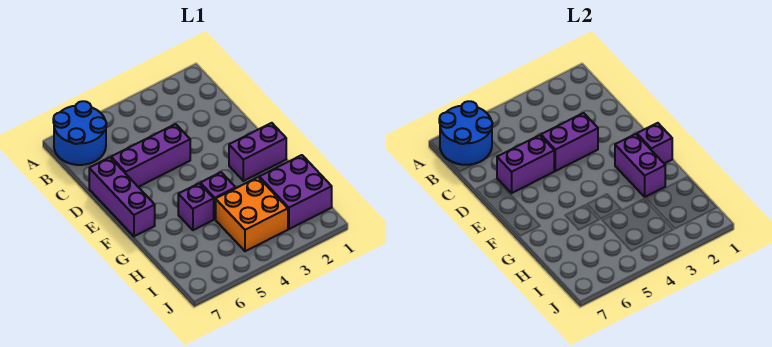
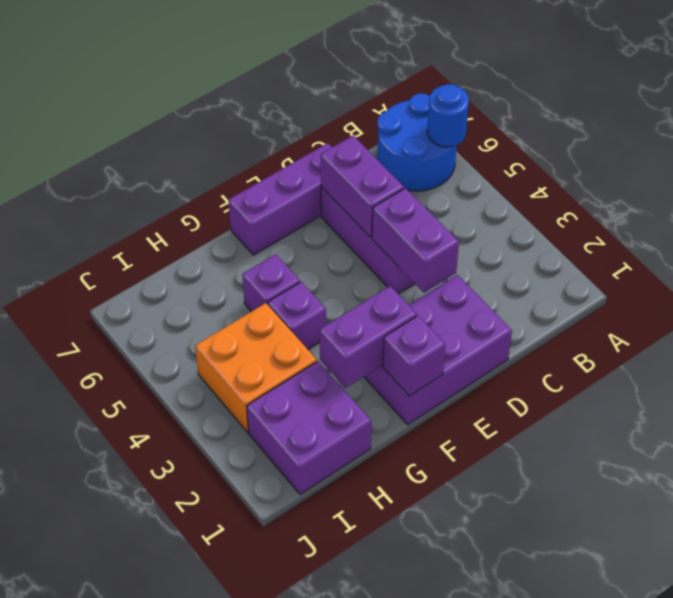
blue round brick A6:B7 level 2 -> blue round brick A6 level 2
purple brick F1:F2 level 1 -> purple brick D1:F2 level 1

